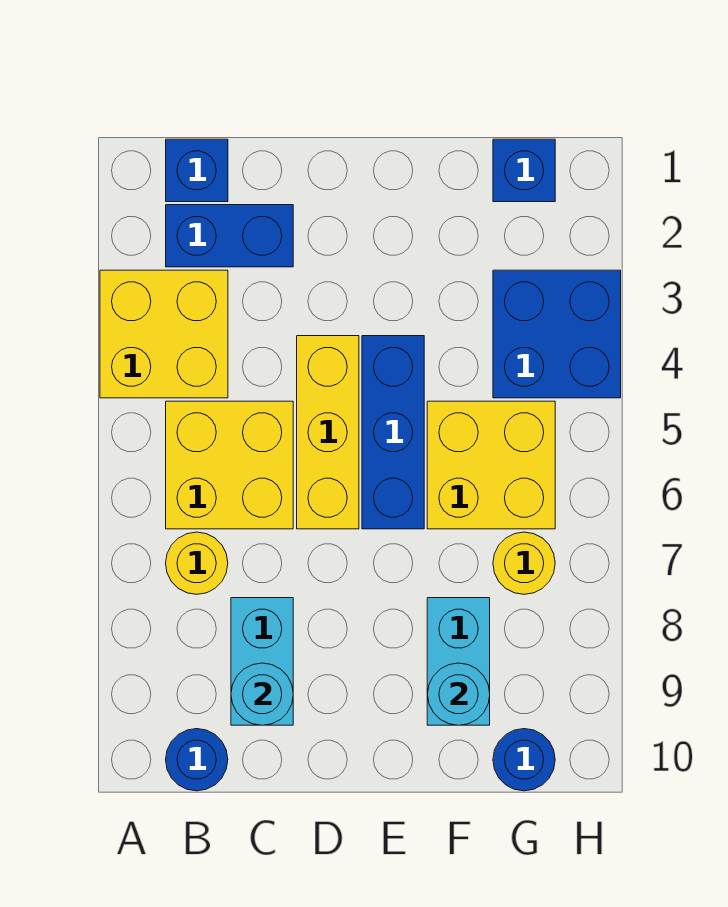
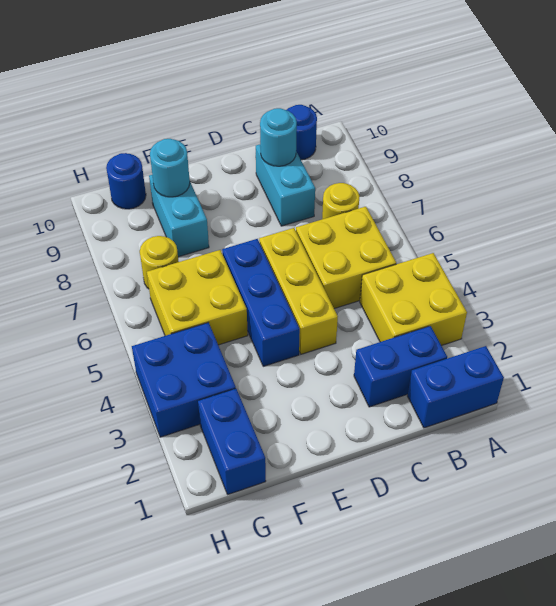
blue brick B1 level 1 -> blue brick A1:B1 level 1
blue brick G1 level 1 -> blue brick G1:G2 level 1

